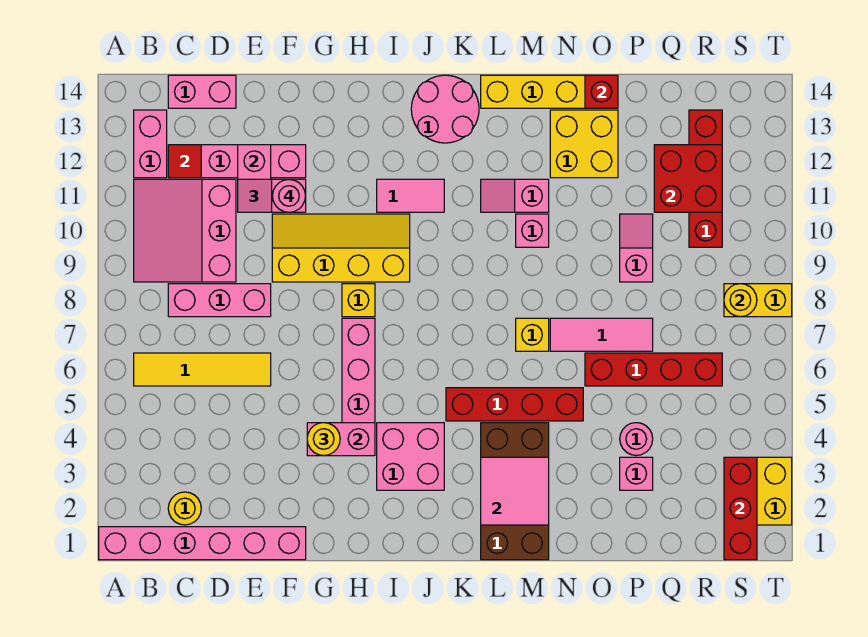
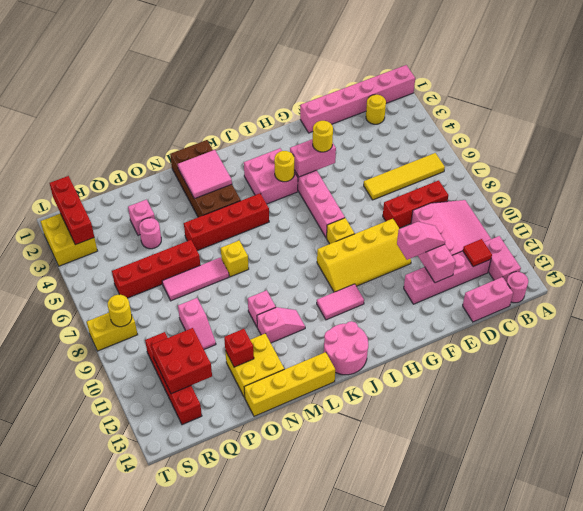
pink brick C8:E8 level 1 -> red brick C8:E8 level 1
pink round brick F11 level 4 -> pink round brick B14 level 1
none -> yellow round brick I4 level 2
red brick O14 level 2 -> red brick O12 level 2

